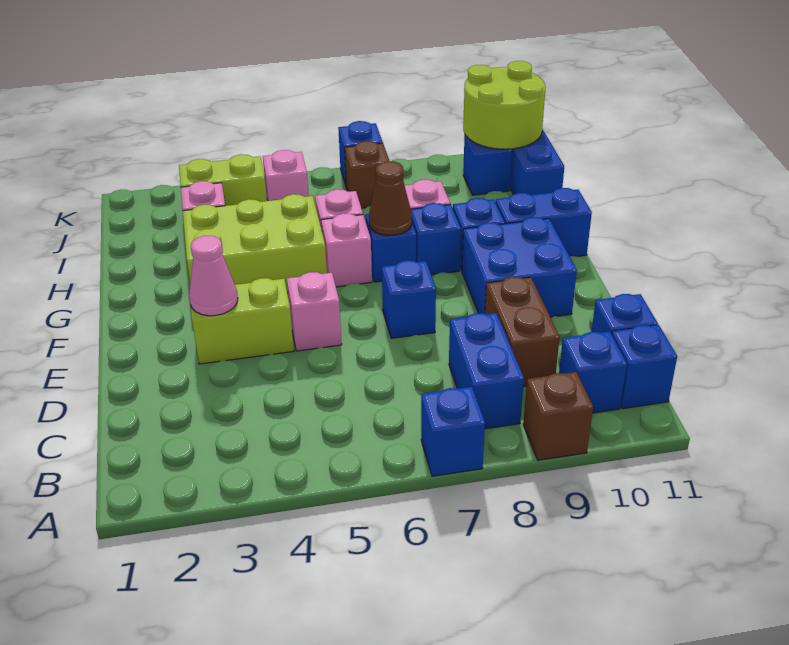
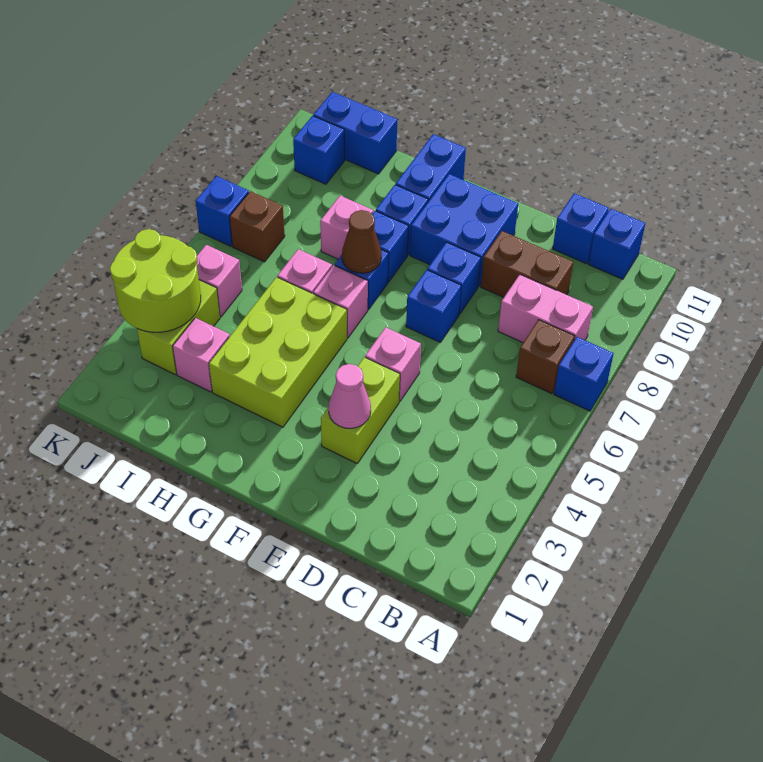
brown brick A9 level 1 -> brown brick B7 level 1
blue brick B8:C8 level 1 -> pink brick B8:C8 level 1
blue brick B10 level 1 -> blue brick E8 level 1
lime round brick J10:K11 level 2 -> lime round brick J3:K4 level 2

